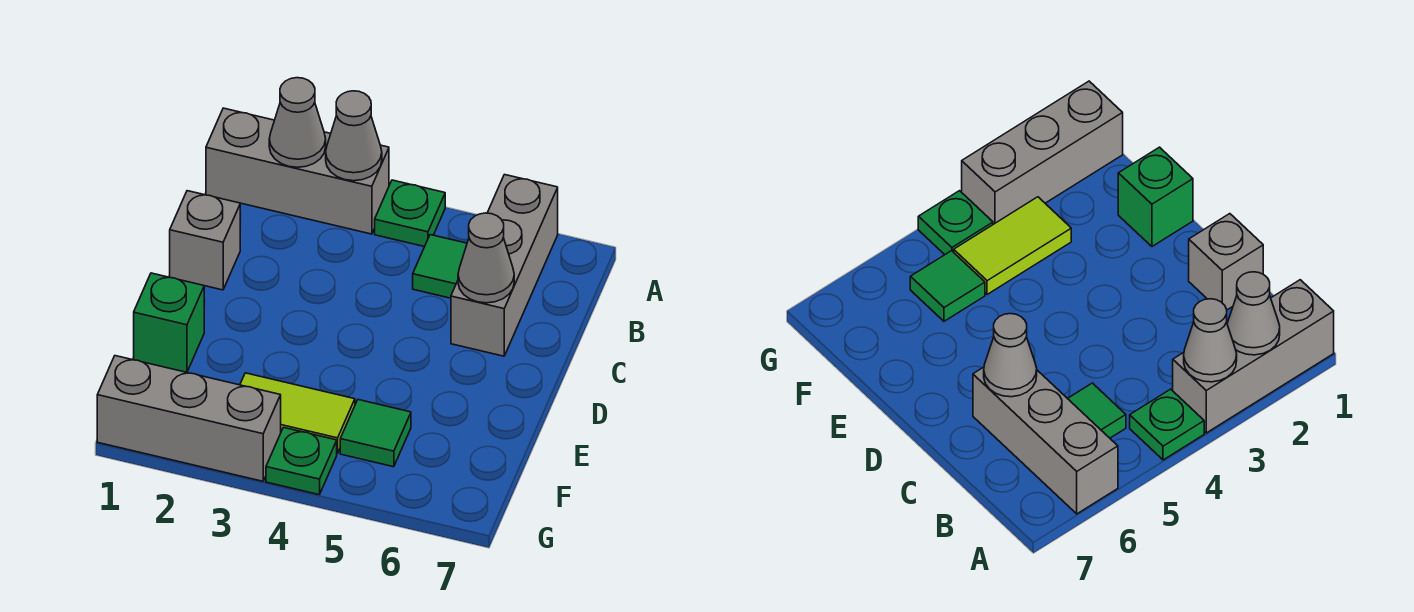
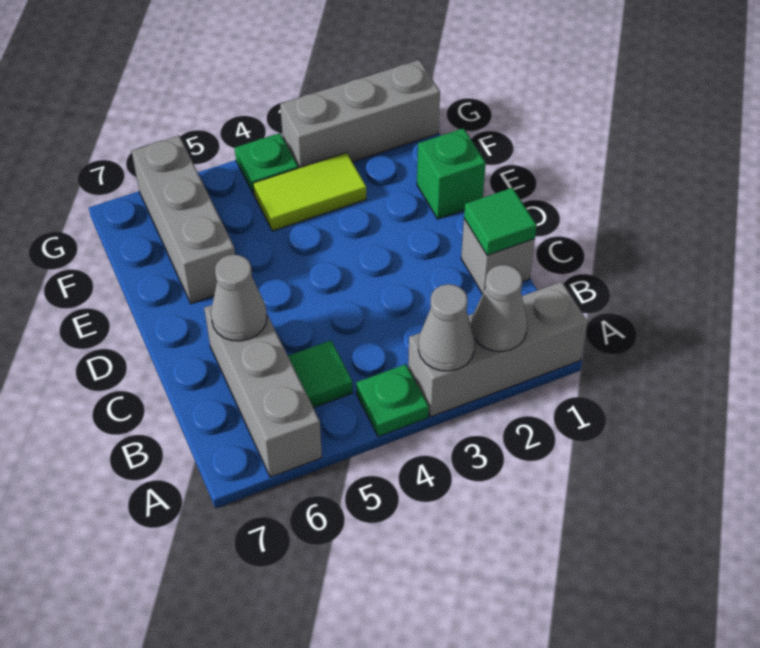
none -> grey brick E6:G6 level 1
green tile F5 level 1 -> green tile C1 level 2

